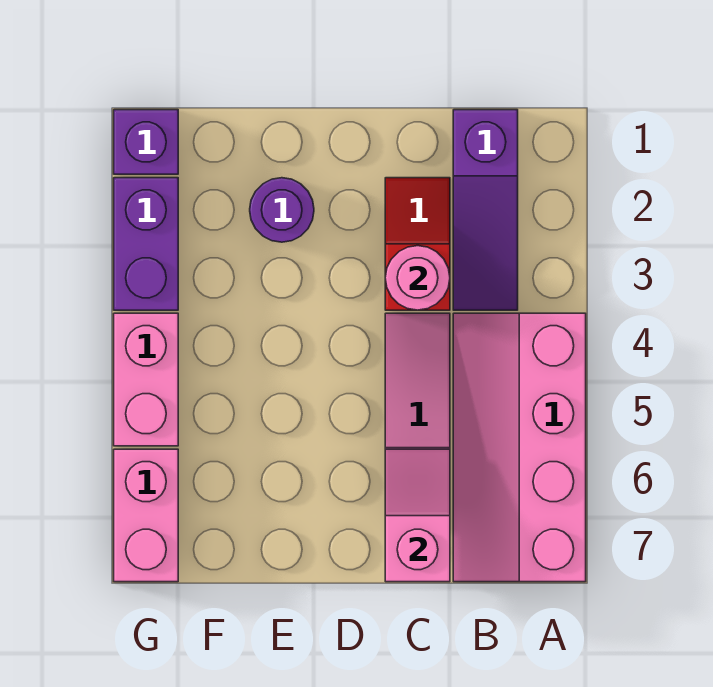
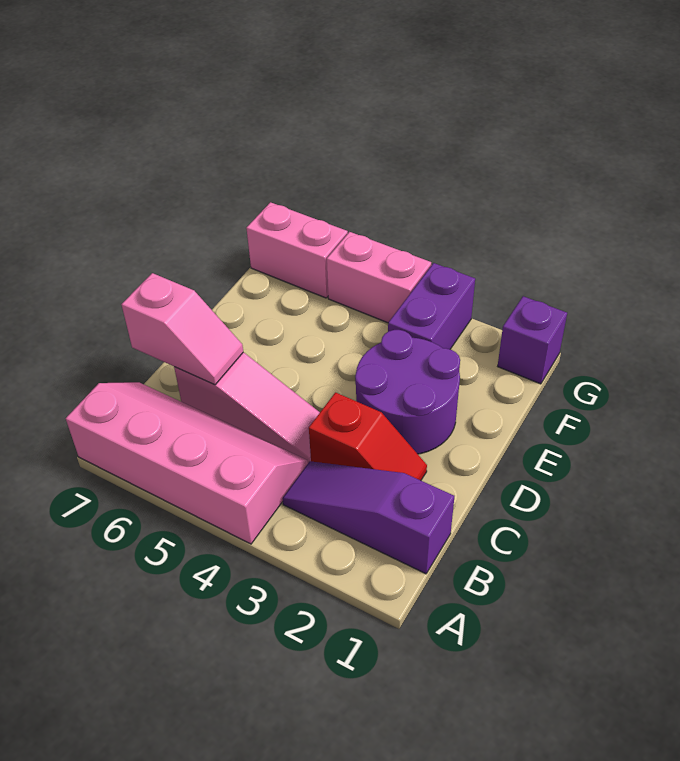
pink round brick C3 level 2 -> none
purple round brick E2 level 1 -> purple round brick D2:E3 level 1
purple brick G2:G3 level 1 -> purple brick F3:G3 level 1

